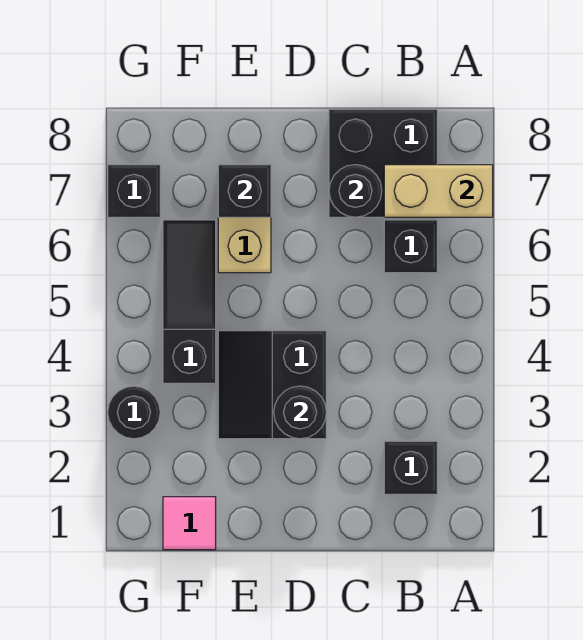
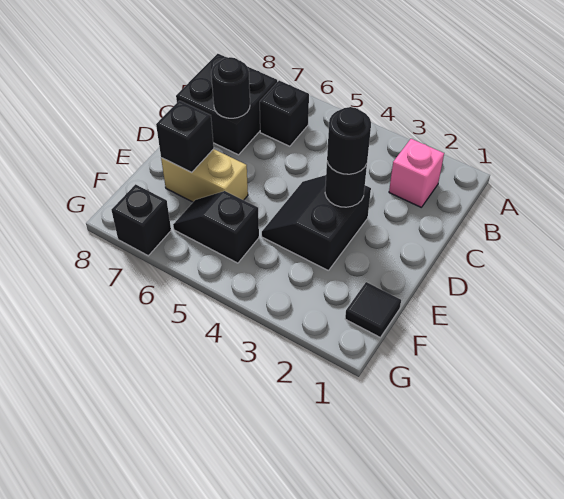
tan brick A7:B7 level 2 -> none
black brick B2 level 1 -> pink brick B2 level 1
black slope D3:E4 level 1 top D -> black slope D3:E4 level 1 top 3
pink tile F1 level 1 -> black tile F1 level 1
black slope F4:F6 level 1 top 4 -> black slope F5:F6 level 1 top 5
black round brick G3 level 1 -> black round brick D3 level 3

